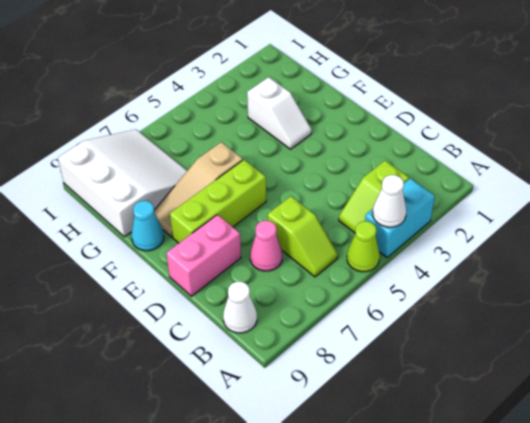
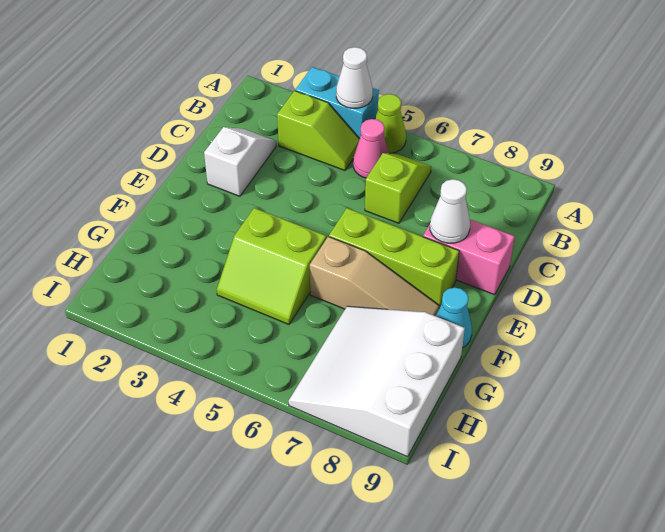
white cone B9 level 1 -> white cone D8 level 2
pink cone C7 level 1 -> pink cone B5 level 1
white slope F3:G3 level 1 top G -> white slope C2:D2 level 1 top D
none -> lime slope F4:G5 level 1 top F

